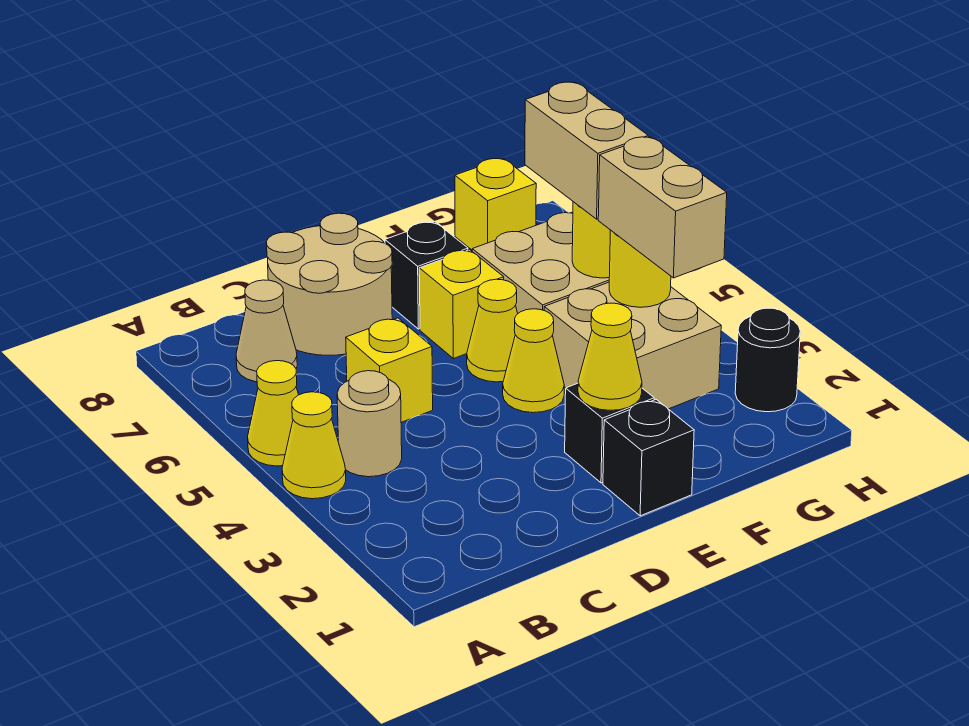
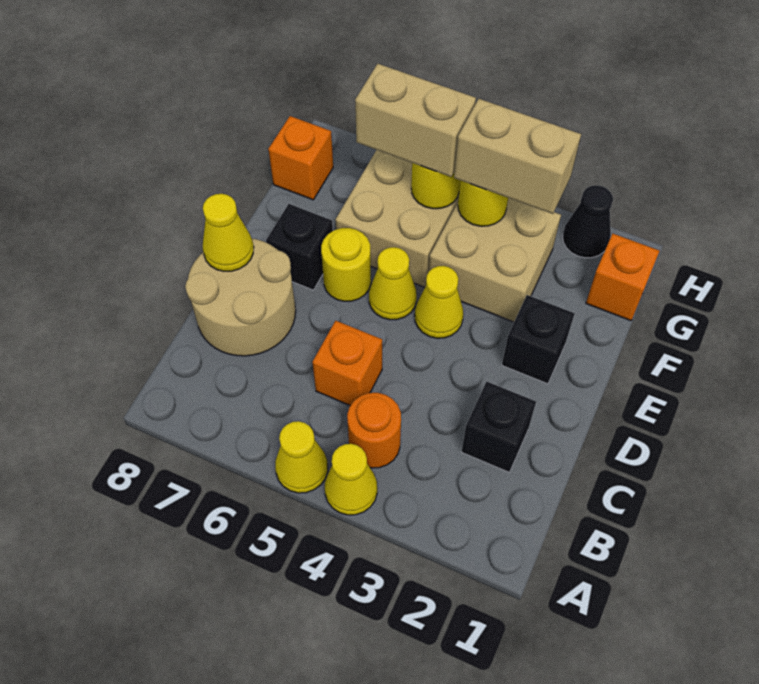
tan round brick B4 level 1 -> orange round brick B4 level 1
tan cone B7 level 1 -> none
yellow brick C5 level 1 -> orange brick C5 level 1
black brick E1 level 1 -> black brick C2 level 1
yellow cone E2 level 2 -> yellow cone D8 level 2
yellow brick E6 level 1 -> yellow round brick E6 level 1
none -> orange brick G1 level 1
yellow brick G8 level 1 -> orange brick G8 level 1
black round brick H2 level 1 -> black cone H2 level 1

